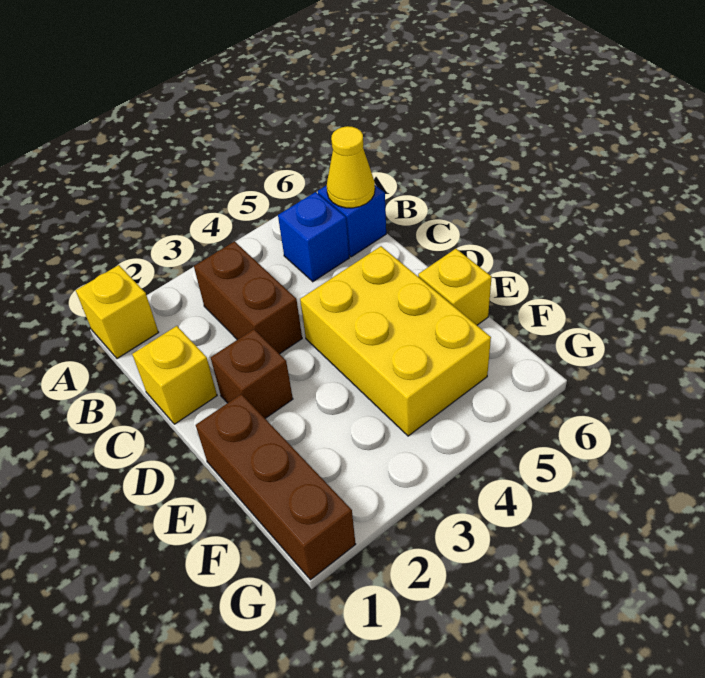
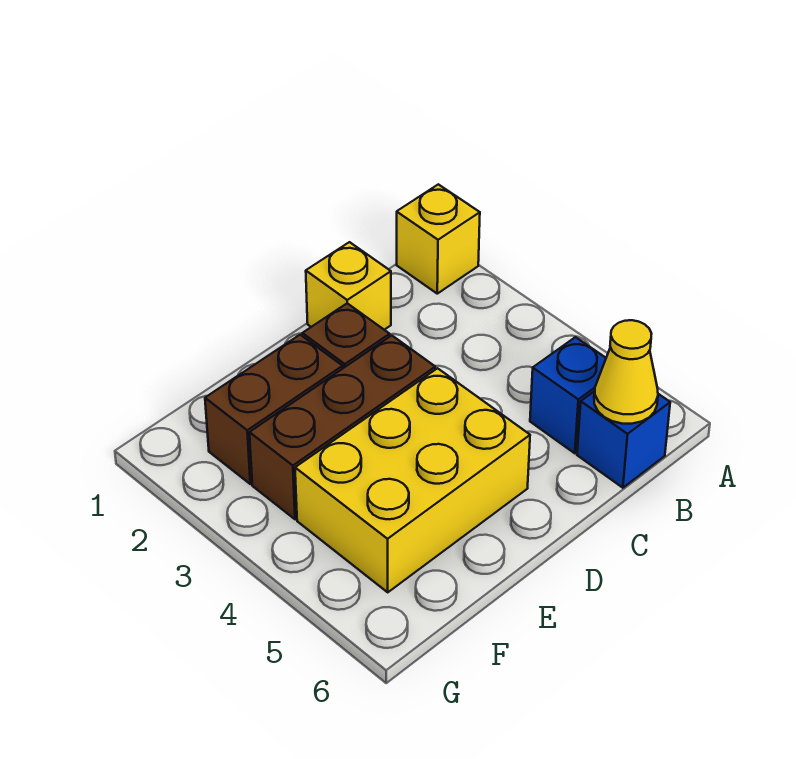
brown brick B3:C3 level 1 -> brown brick E2:F2 level 1
brown brick E1:G1 level 1 -> brown brick D3:F3 level 1
yellow brick E6 level 1 -> none

